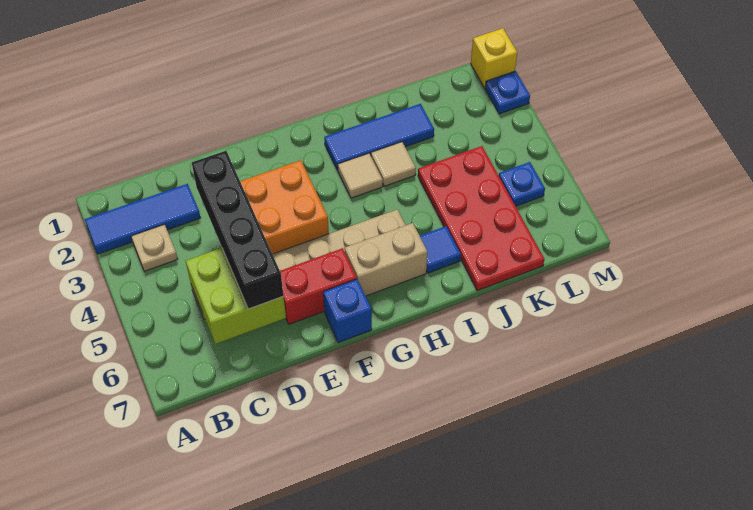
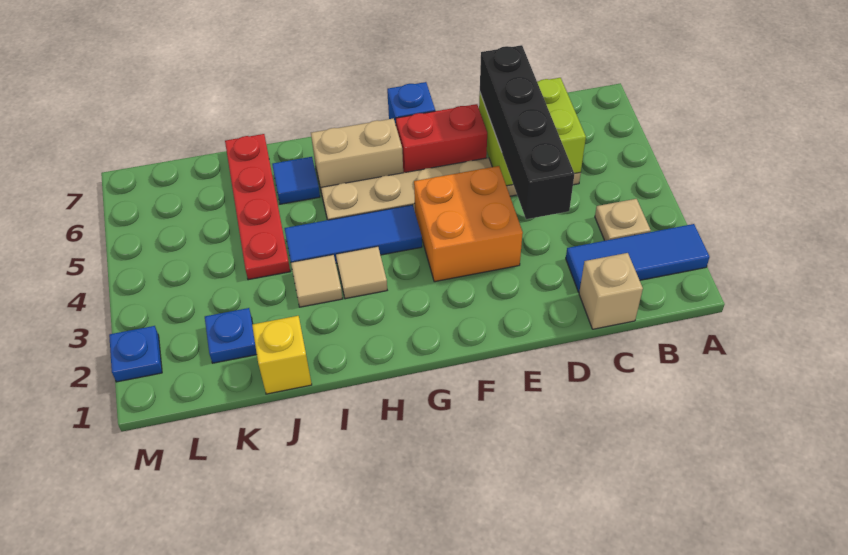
none -> tan brick C1 level 1
blue tile H2:J2 level 1 -> blue tile G4:I4 level 1
red plate J4:K7 level 1 -> red plate J4:J7 level 1
blue plate L5 level 1 -> blue plate K2 level 1
yellow brick M1 level 1 -> yellow brick J1 level 1

